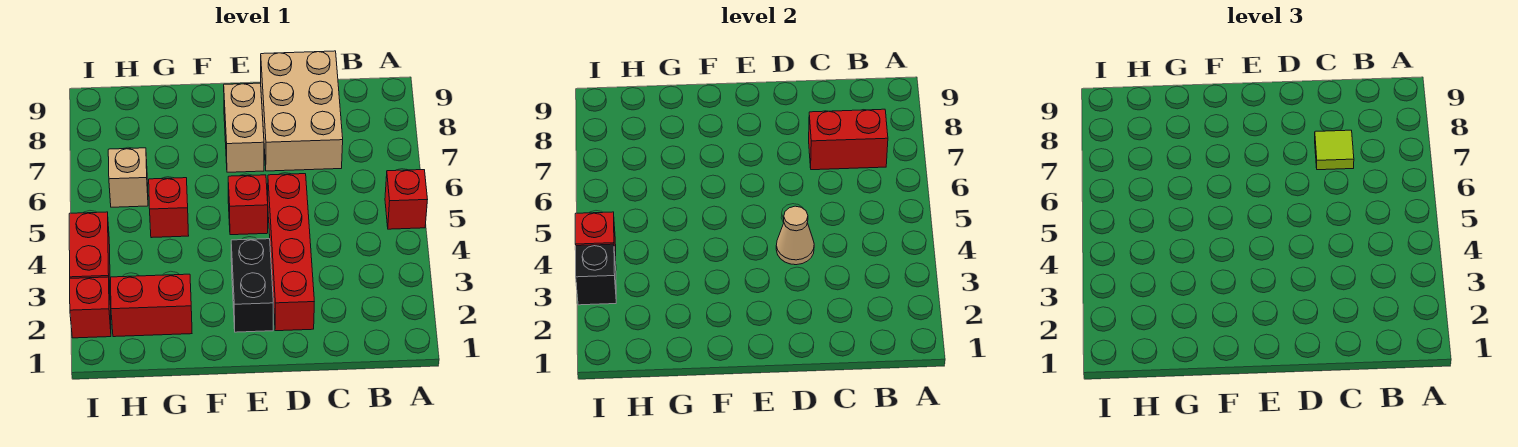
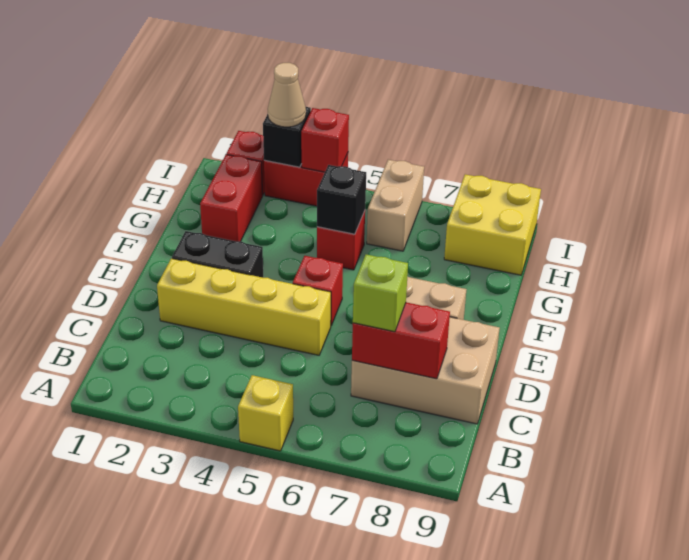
red brick A5 level 1 -> yellow brick A5 level 1
red brick B7:C7 level 2 -> red brick C7:C8 level 2
lime tile C7 level 3 -> lime brick C7 level 3
red brick D2:D5 level 1 -> yellow brick D2:D5 level 1
tan cone D4 level 2 -> tan cone I3 level 3
none -> black brick G5 level 2
tan brick H6 level 1 -> tan brick H6:I6 level 1
none -> yellow brick H8:I9 level 1

